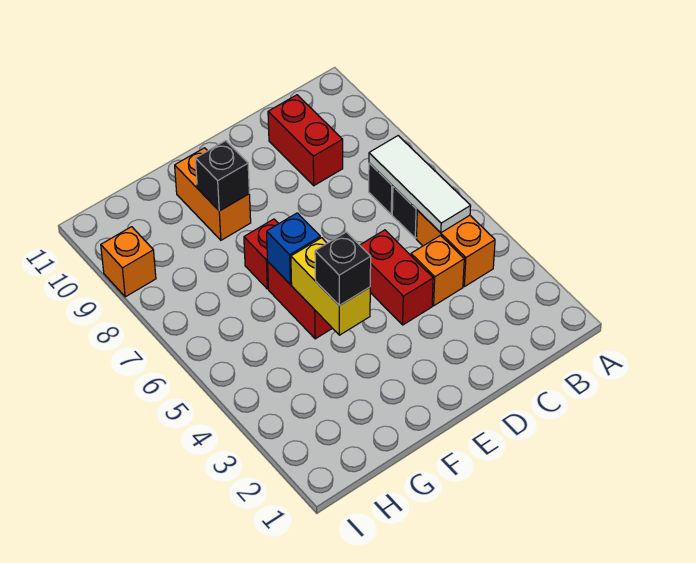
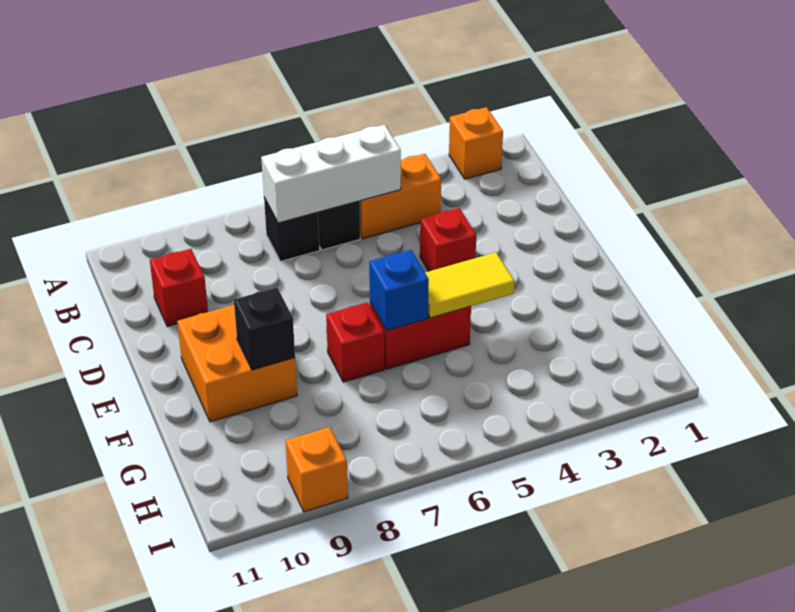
white tile B5:B7 level 2 -> white brick B5:B7 level 2
orange brick C4 level 1 -> orange brick A2 level 1
red brick C9:C10 level 1 -> red brick C10 level 1
red brick D4:D5 level 1 -> red brick D4 level 1
yellow brick F4:F5 level 2 -> yellow tile F4:F5 level 2
black brick F4 level 3 -> none
orange brick F9:F10 level 1 -> orange brick E9:F10 level 1

